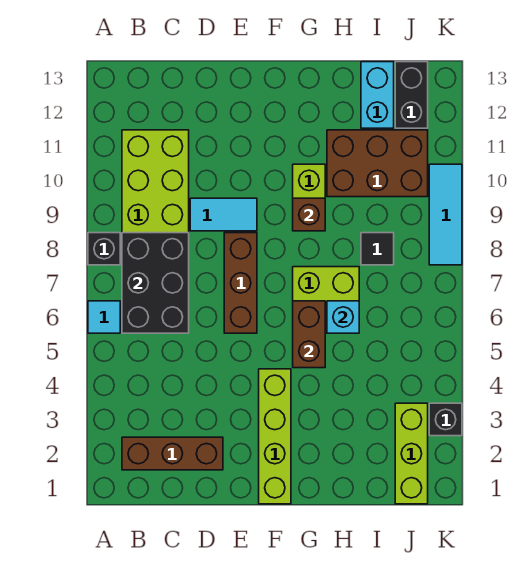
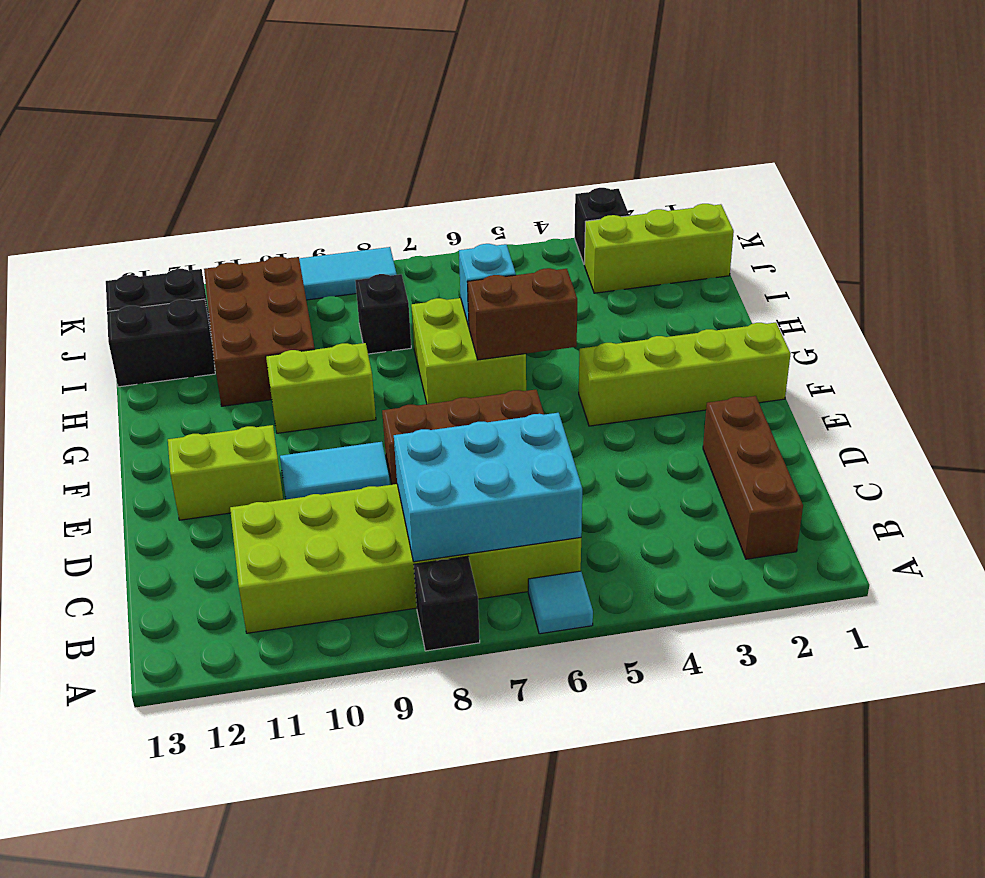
black brick B6:C8 level 2 -> cyan brick B6:C8 level 2
cyan tile D9:E9 level 1 -> cyan tile E9:E10 level 1
none -> lime brick E11:E12 level 1
brown brick G9 level 2 -> none
black tile I8 level 1 -> black brick I8 level 1
cyan brick I12:I13 level 1 -> black brick I12:I13 level 1

